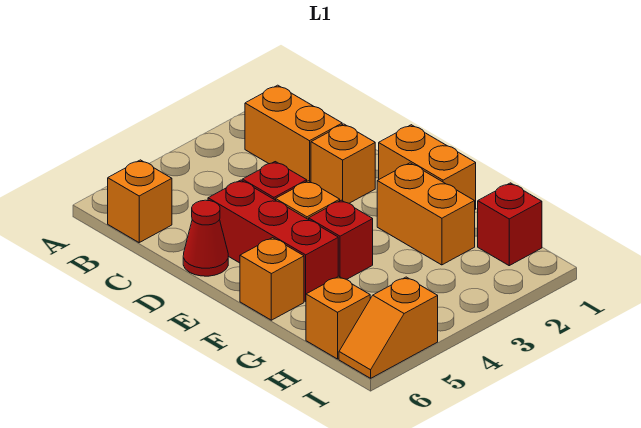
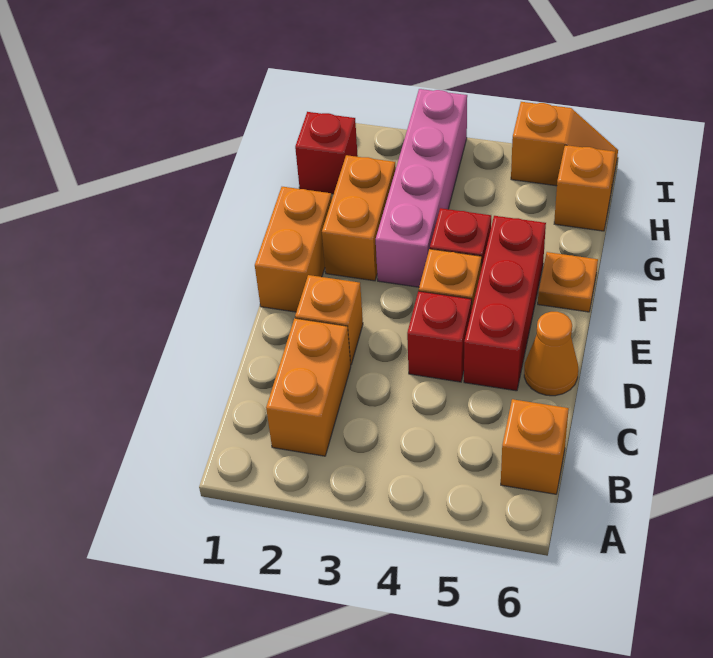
red cone D6 level 1 -> orange cone D6 level 1
none -> pink brick F3:I3 level 1
orange brick F6 level 1 -> orange plate F6 level 1

